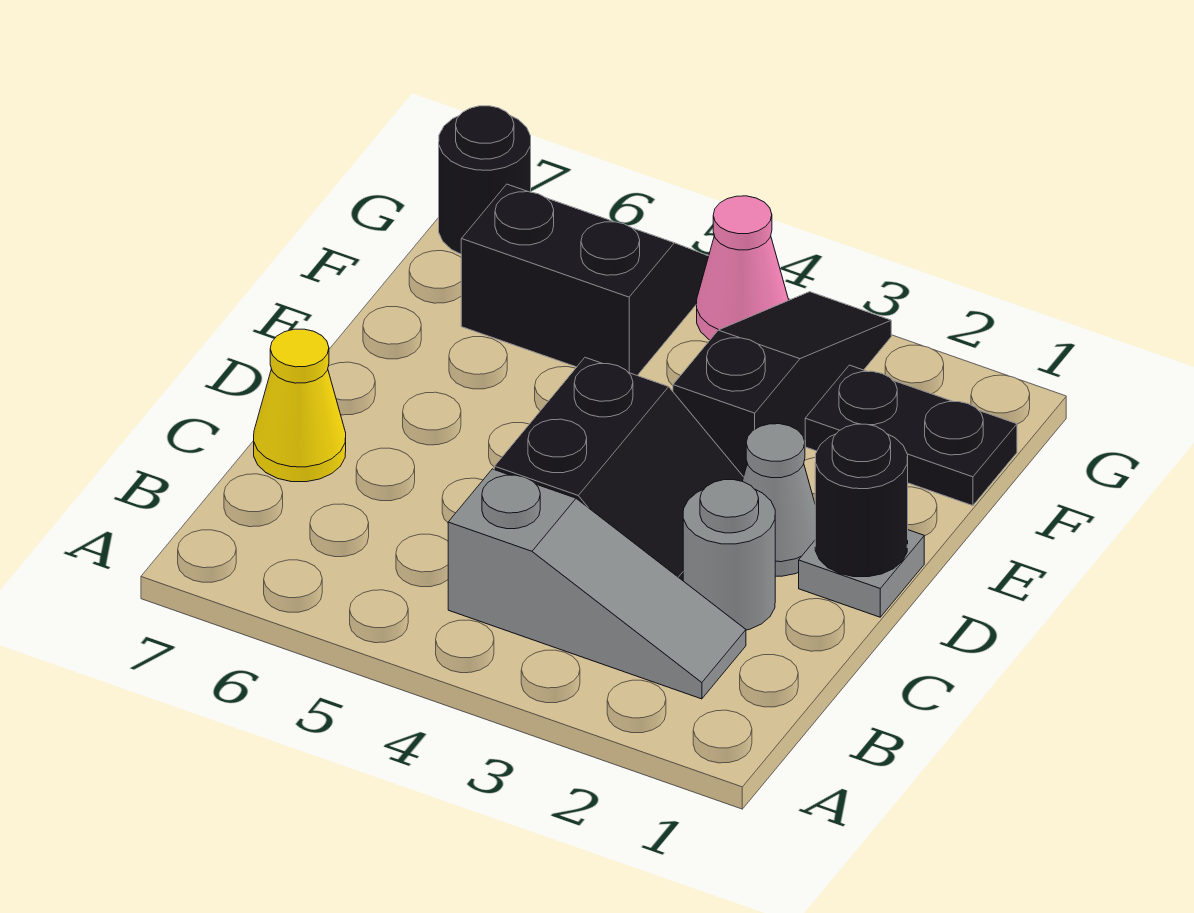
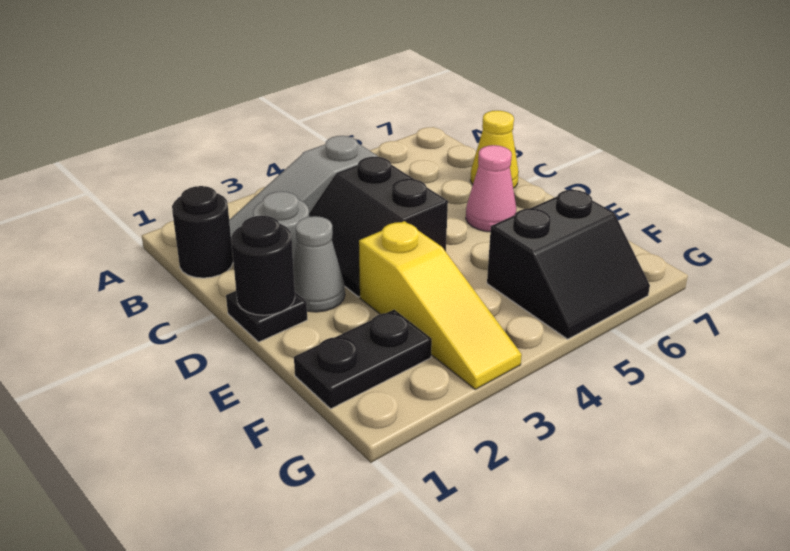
grey plate D1 level 1 -> black plate D1 level 1
black slope E3:G3 level 1 top E -> yellow slope E3:G3 level 1 top E
pink cone G4 level 1 -> pink cone D6 level 1
black round brick G7 level 1 -> black round brick B1 level 1

